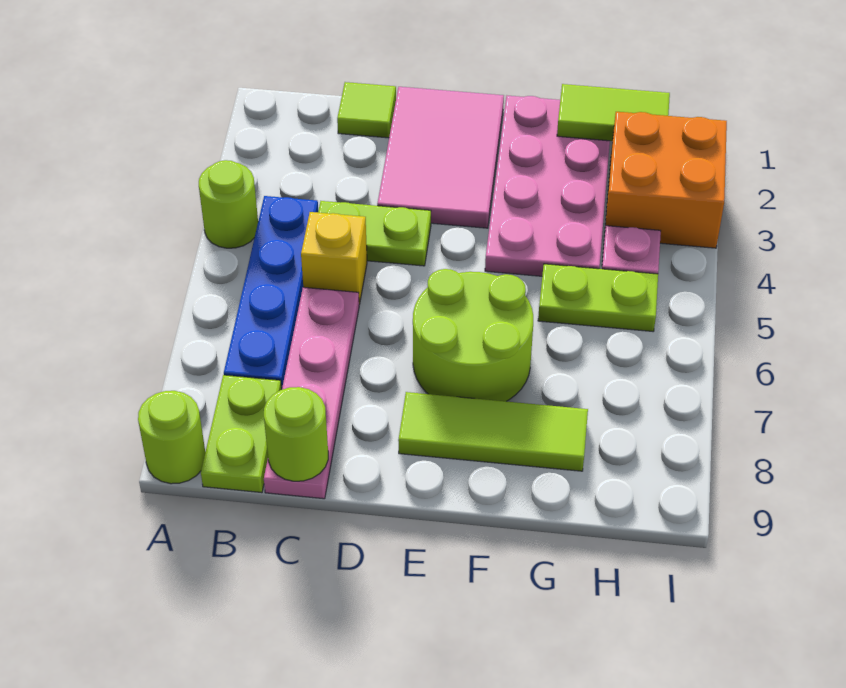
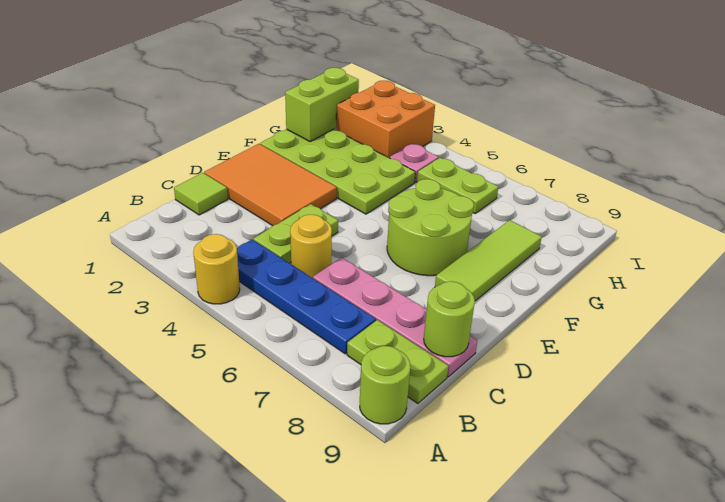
lime round brick A4 level 1 -> yellow round brick A4 level 1
yellow brick C5 level 1 -> yellow round brick C5 level 1
pink tile D1:E3 level 1 -> orange tile D1:E3 level 1
pink plate F1:G4 level 1 -> lime plate F1:G4 level 1
lime tile G1:H1 level 2 -> lime brick G1:H1 level 2
lime plate G5:H5 level 1 -> lime plate H5:H6 level 1

